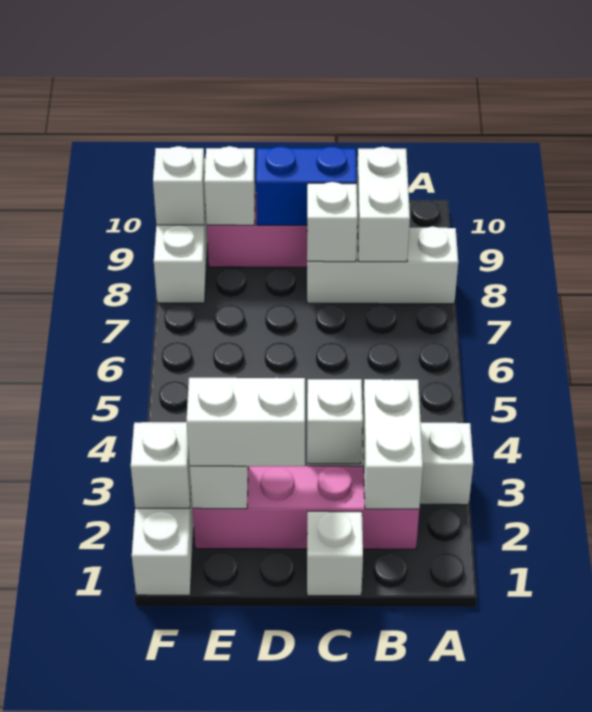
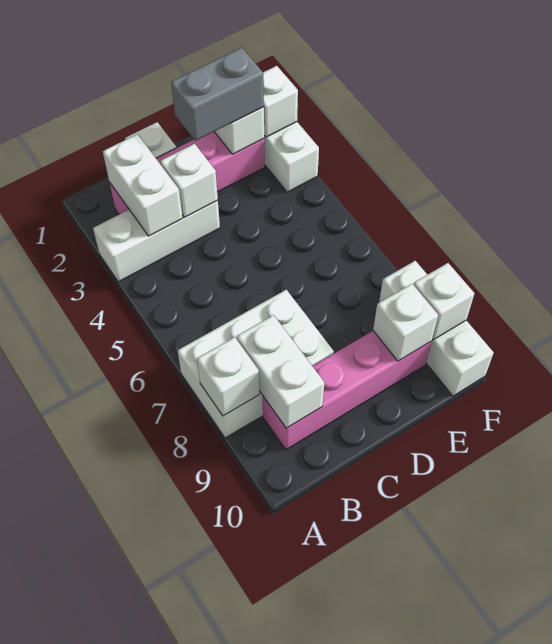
white brick A8:C8 level 1 -> white brick A7:C8 level 1
white brick C8 level 2 -> white brick A8 level 2
blue brick C9:D9 level 2 -> none
white brick D2:E2 level 3 -> grey brick D2:E2 level 3

